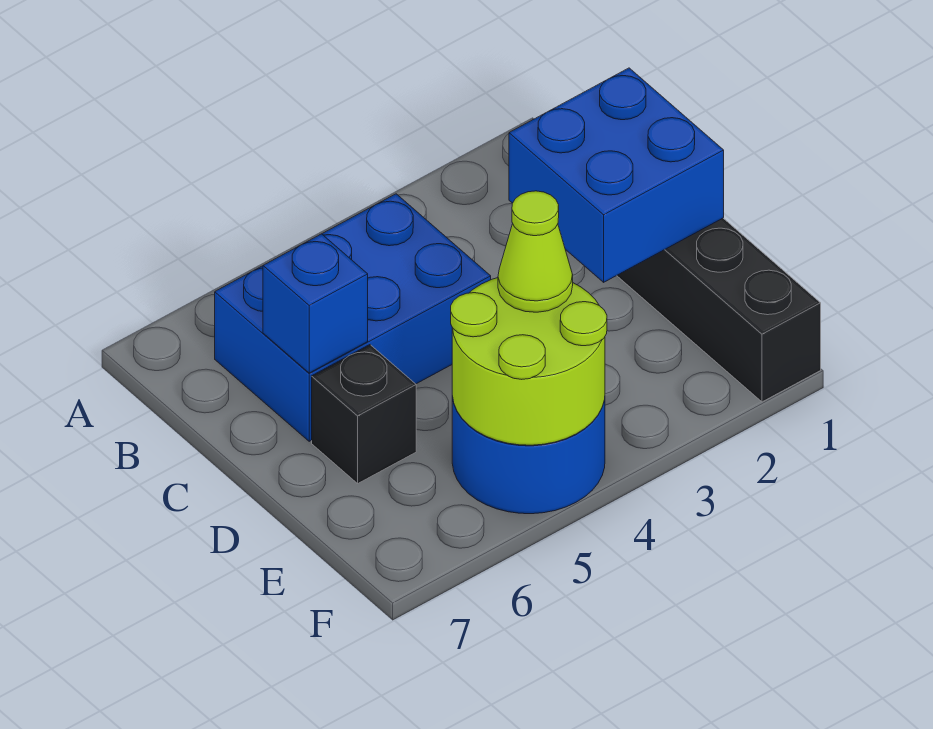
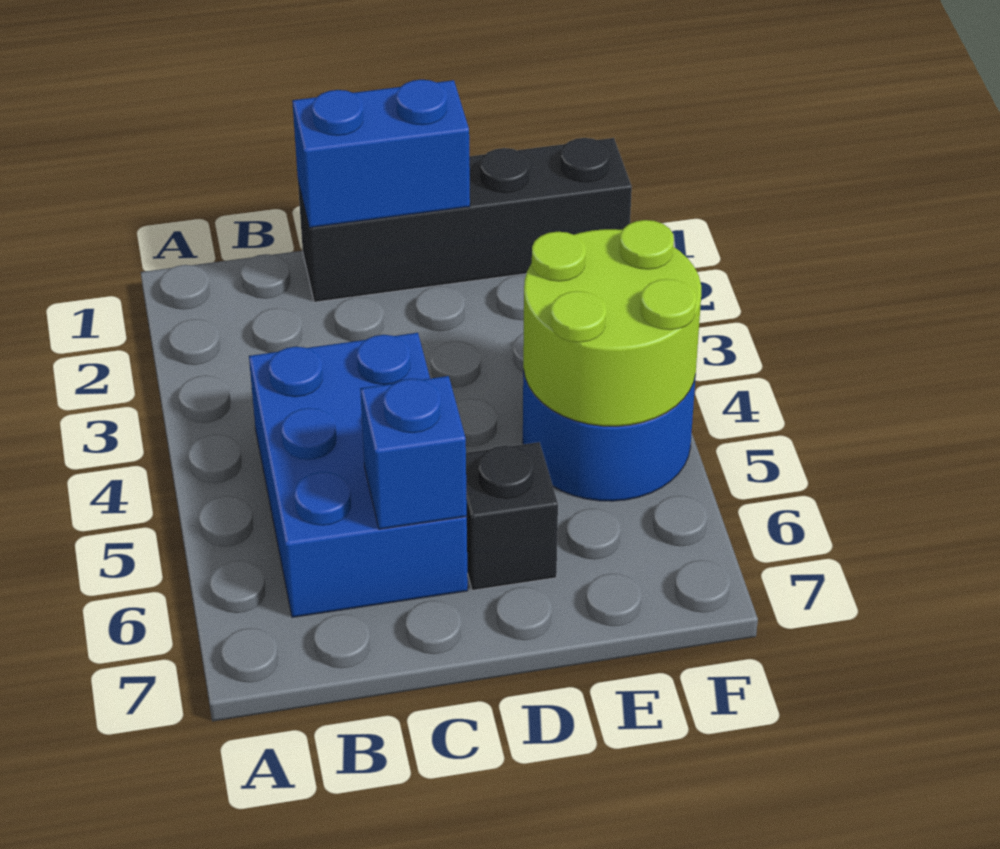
blue brick C1:D2 level 2 -> blue brick C1:D1 level 2
lime cone E4 level 3 -> none

